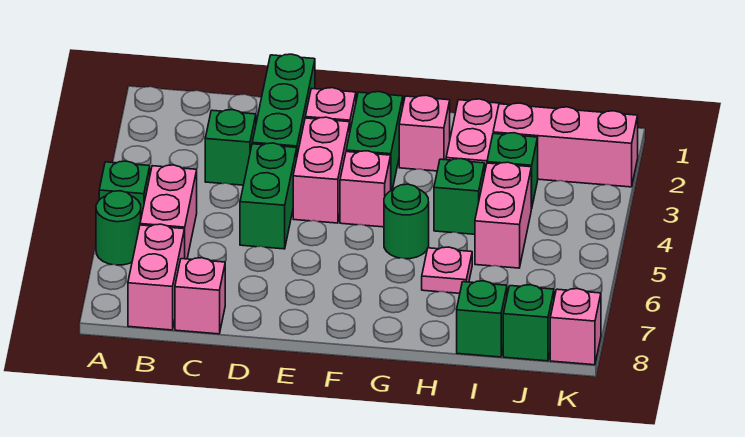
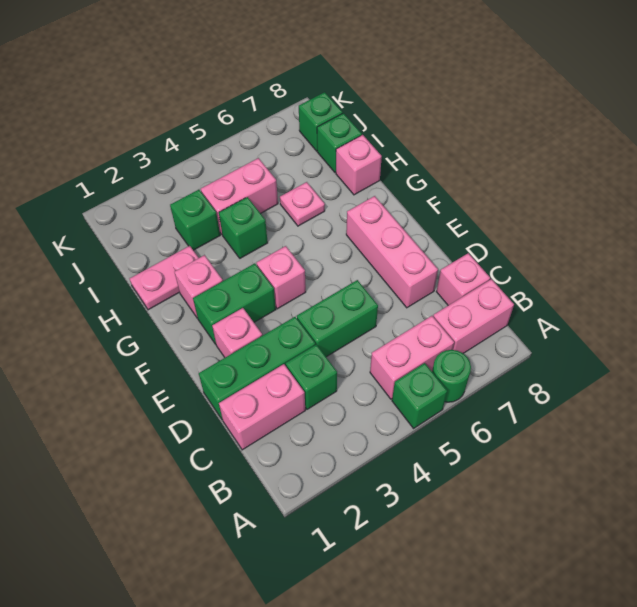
pink brick E3:E4 level 1 -> pink brick C1:C2 level 1
green round brick G5 level 1 -> none
pink brick I2:K2 level 1 -> pink brick D7:F7 level 1
pink brick K8 level 1 -> pink brick H8 level 1

